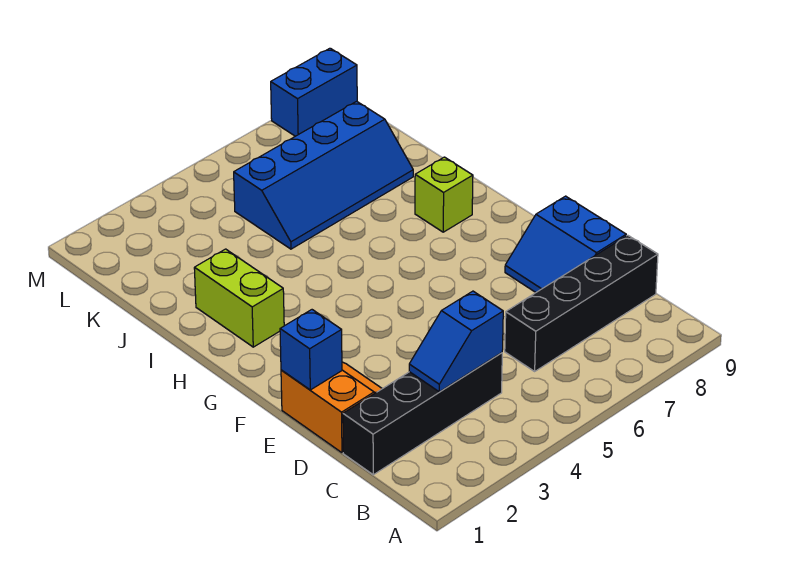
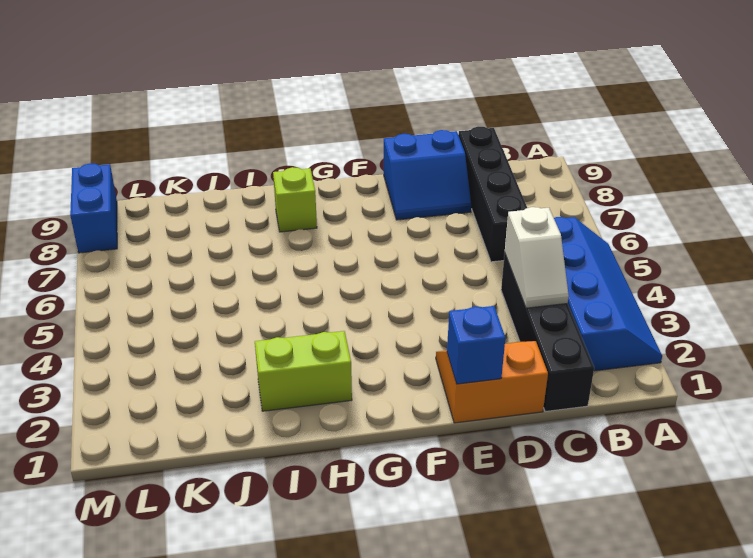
blue slope C3:C4 level 2 top 4 -> white slope C3:C4 level 2 top 4
blue slope J5:K8 level 1 top K -> blue slope A2:B5 level 1 top B

